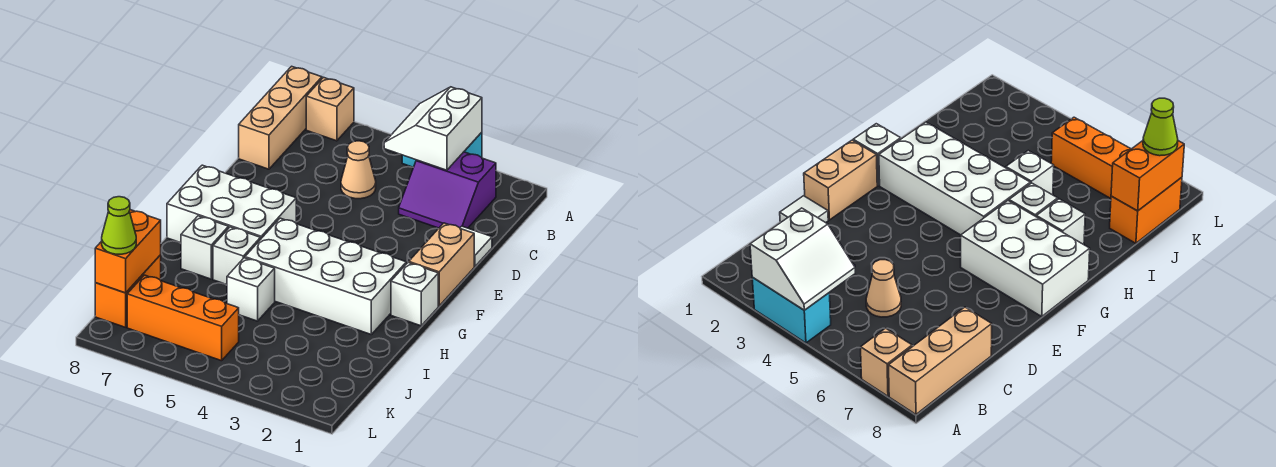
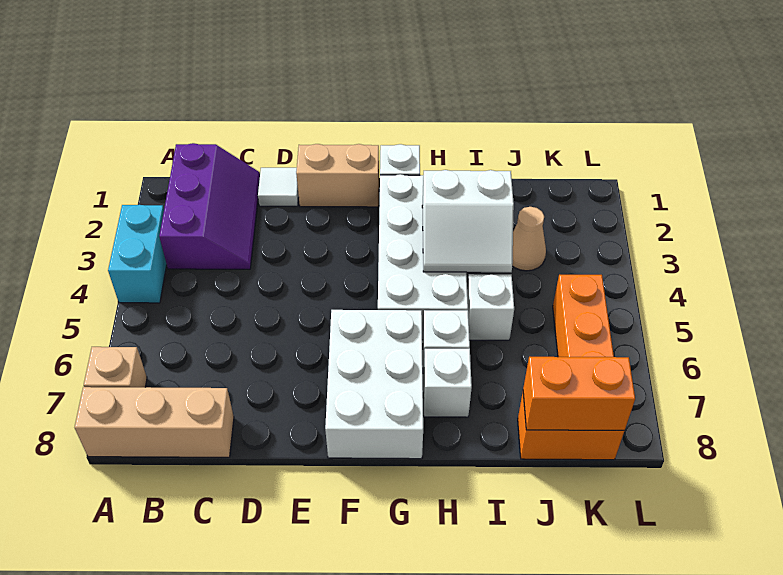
white slope A3:B4 level 2 top 3 -> white slope H3:I4 level 2 top 3
purple slope B2:C3 level 1 top B -> purple slope B1:C3 level 1 top B
tan cone C5 level 1 -> tan cone J3 level 1
lime cone K8 level 3 -> none

